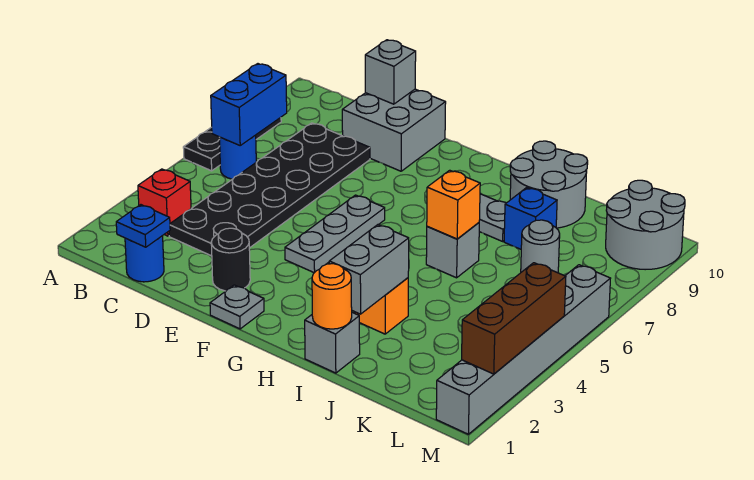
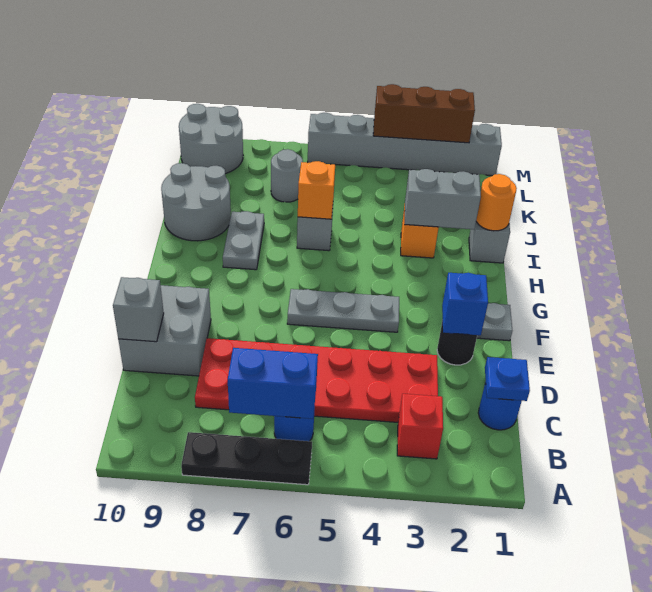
black plate C3:D8 level 1 -> red plate C3:D8 level 1
blue brick J8 level 1 -> blue brick E2 level 2

